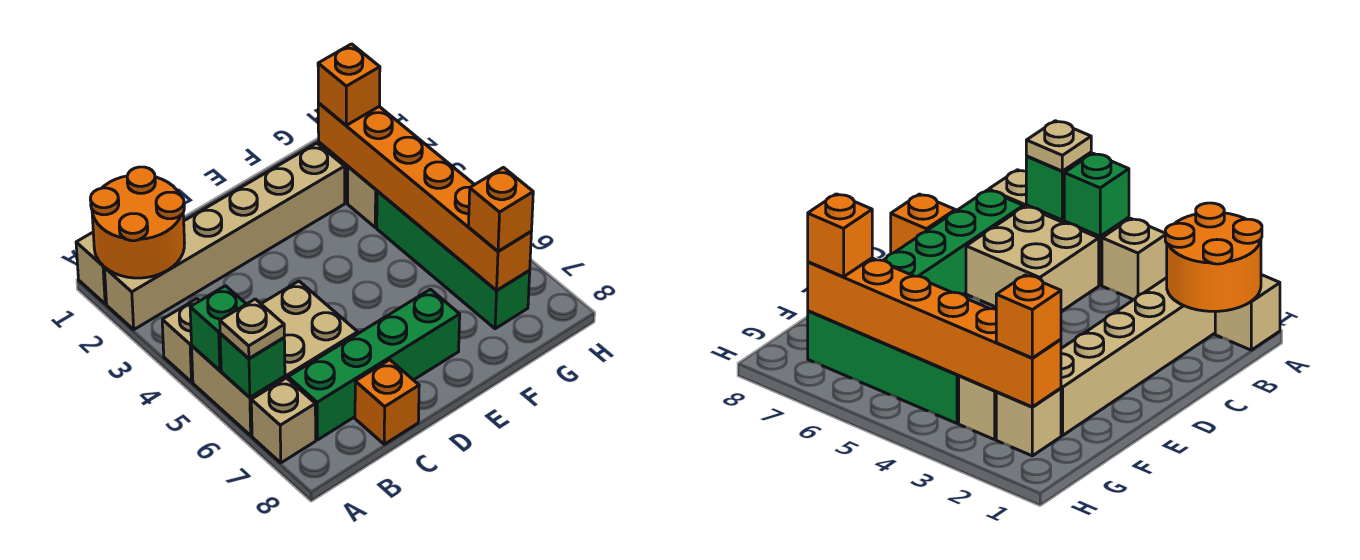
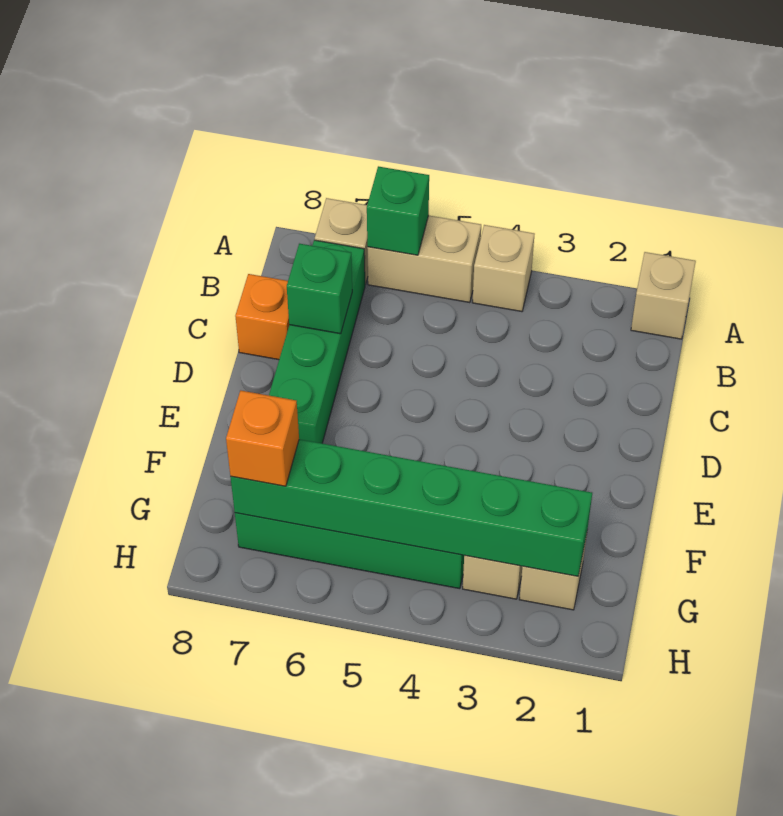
orange round brick A1:B2 level 2 -> none
tan brick A2:F2 level 1 -> none
green brick A5 level 2 -> green brick C7 level 2
tan plate A6 level 3 -> none
tan brick B5:C6 level 1 -> none
orange brick G2:G7 level 2 -> green brick G2:G7 level 2
orange brick G2 level 3 -> none

